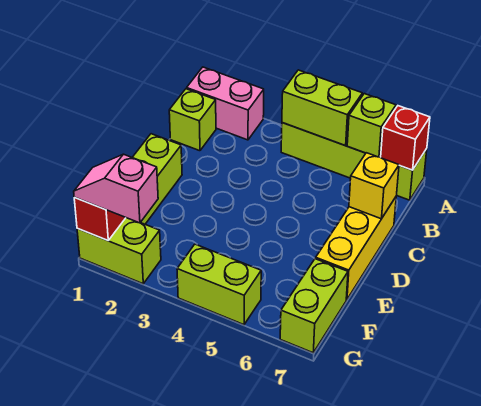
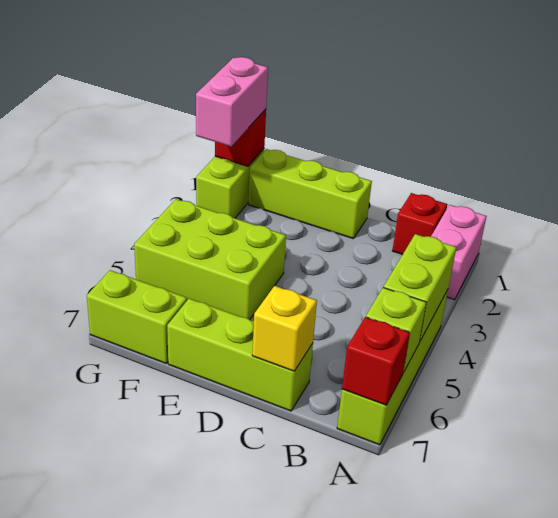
lime brick B1 level 1 -> red brick B1 level 1
yellow brick C7:E7 level 1 -> lime brick C7:E7 level 1
pink slope G1:G2 level 3 top 2 -> pink brick G1:G2 level 3
lime brick G4:G5 level 1 -> lime brick E4:G5 level 1

